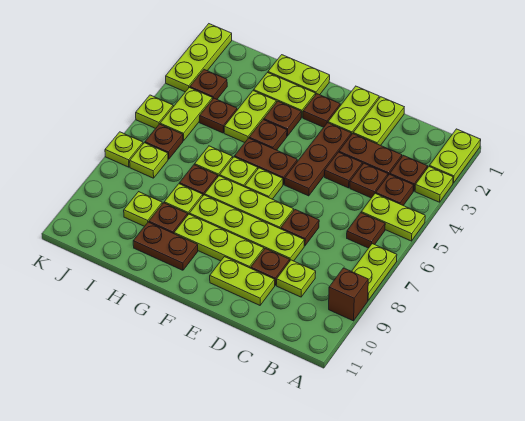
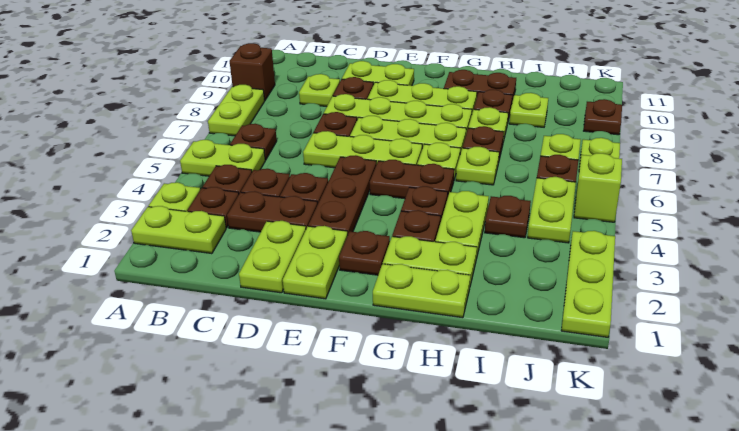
lime plate A1:A2 level 1 -> lime plate A2:B2 level 1
lime plate F6 level 1 -> lime plate D6:F6 level 1
brown plate J3 level 1 -> brown plate K9 level 1
lime plate K5 level 1 -> lime brick K5 level 1

